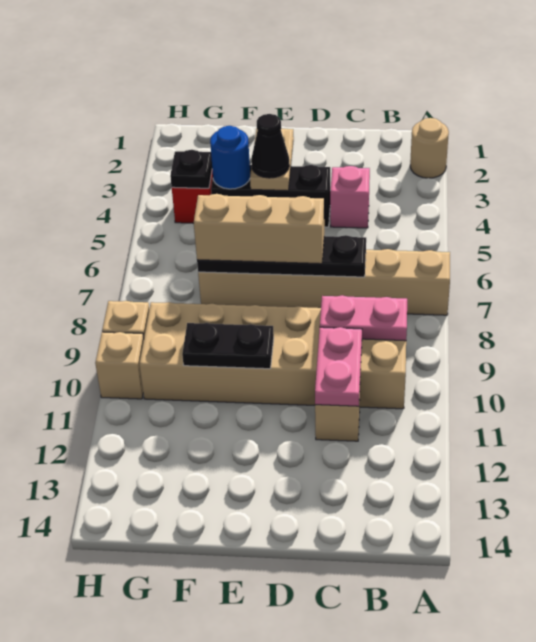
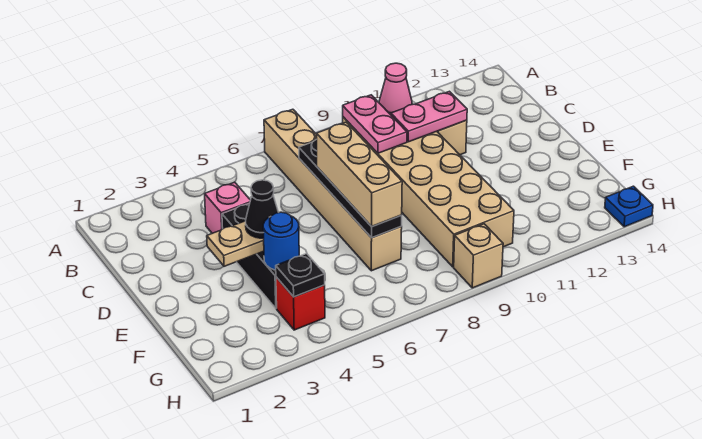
tan round brick A2 level 1 -> none
none -> pink cone B10 level 2
black plate E10:F10 level 2 -> none
tan brick H10 level 1 -> none
none -> blue plate H14 level 1

